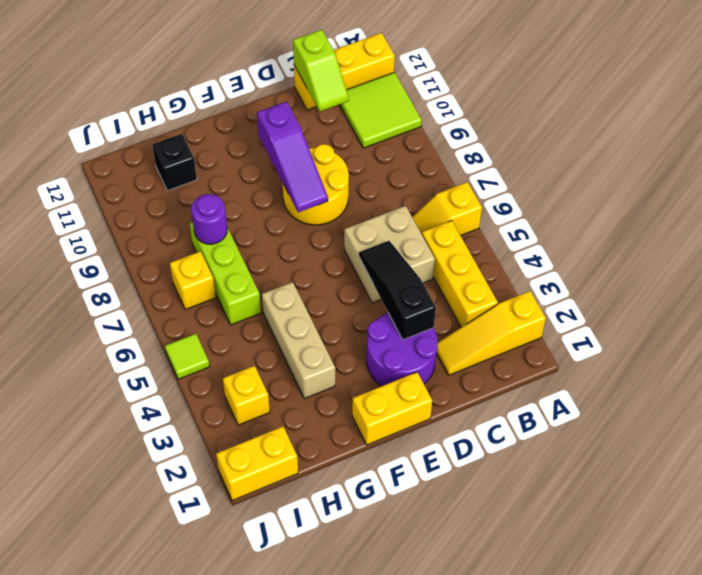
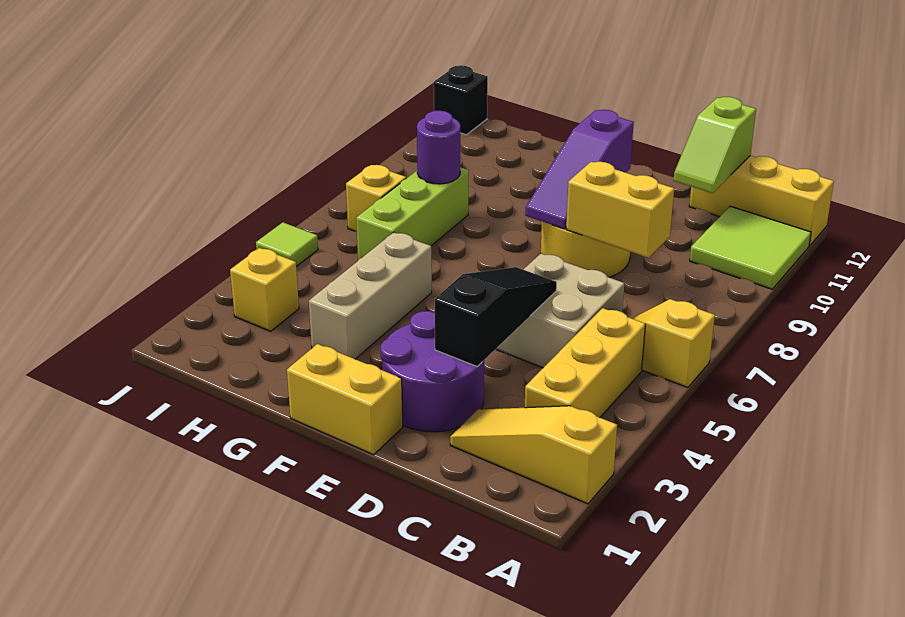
black brick H11 level 1 -> black brick J12 level 1
yellow brick I1:J1 level 1 -> yellow brick C8:D8 level 2

